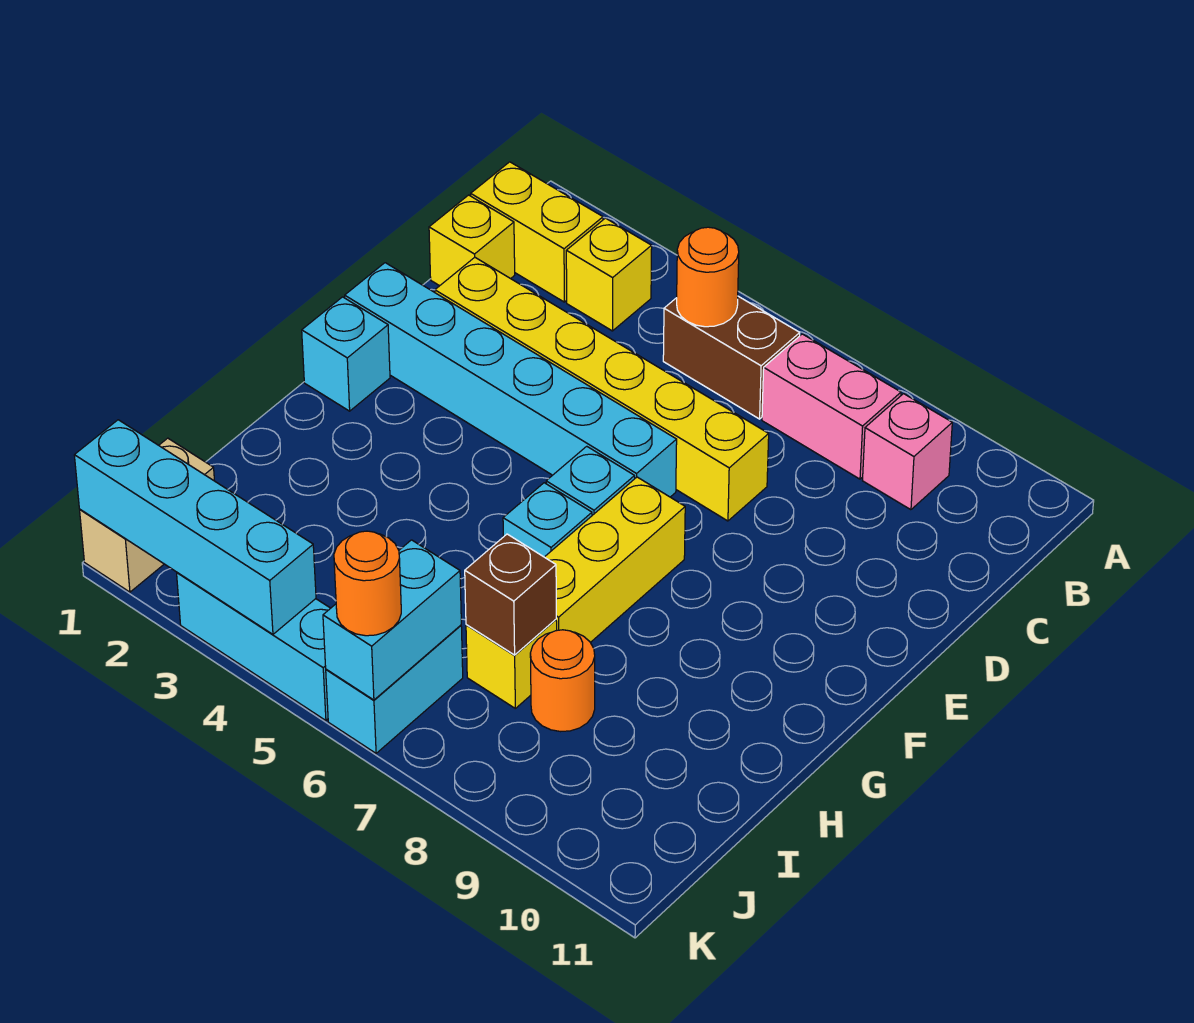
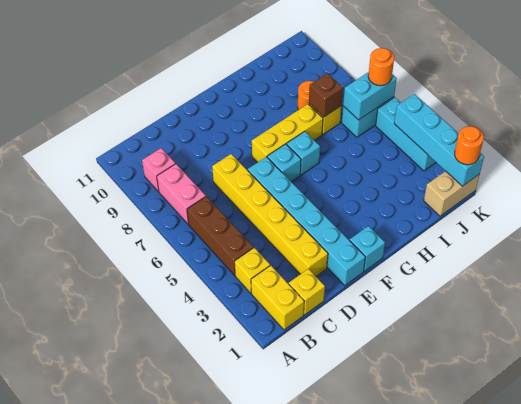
brown brick B5:B6 level 1 -> brown brick B4:B6 level 1
orange round brick B5 level 2 -> orange round brick K1 level 3

